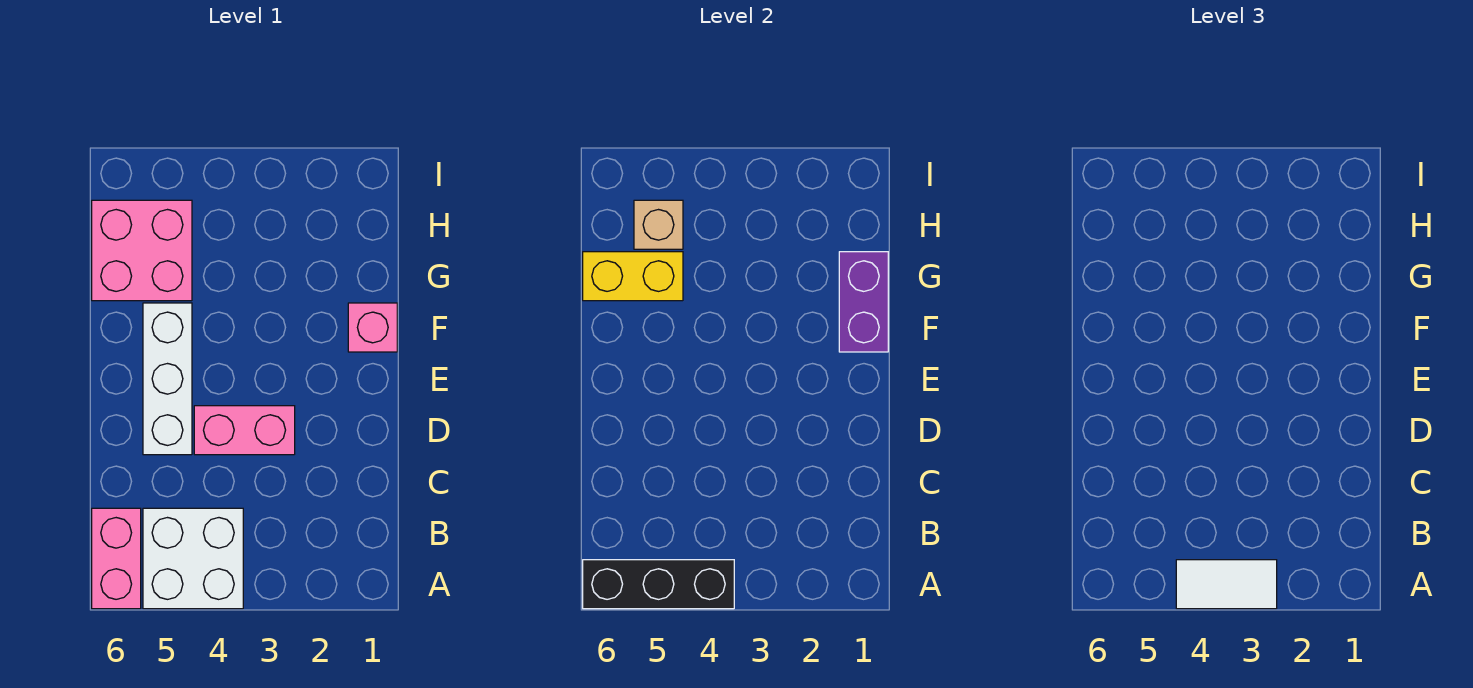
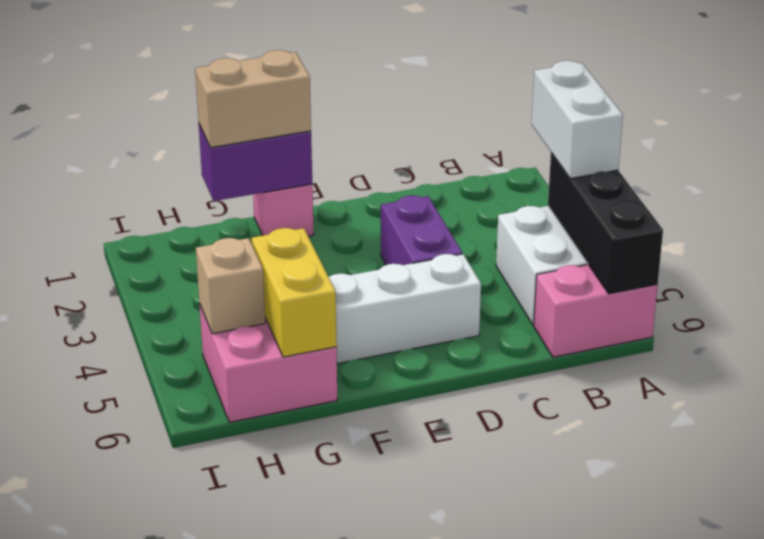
white tile A3:A4 level 3 -> white brick A3:A4 level 3
pink brick D3:D4 level 1 -> purple brick D3:D4 level 1
none -> tan brick F1:G1 level 3

